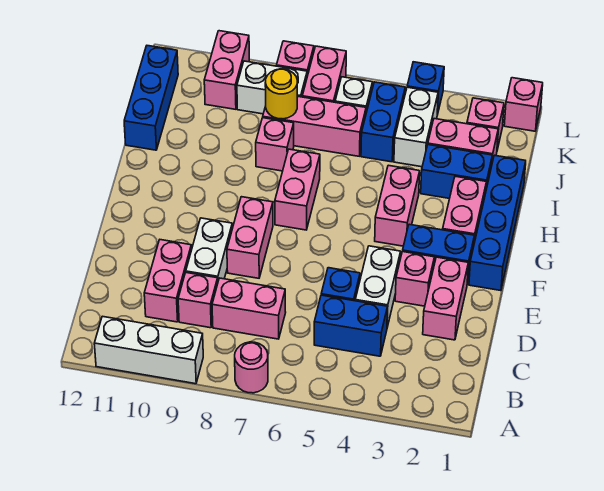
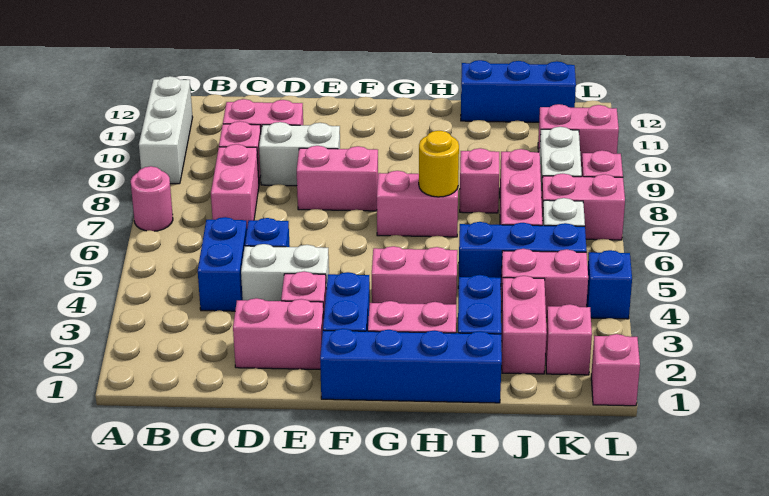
white brick J4:K4 level 1 -> pink brick J4:K4 level 1
blue brick J5:K5 level 1 -> blue brick I5:K5 level 1
yellow round brick J8 level 2 -> yellow round brick H7 level 2

